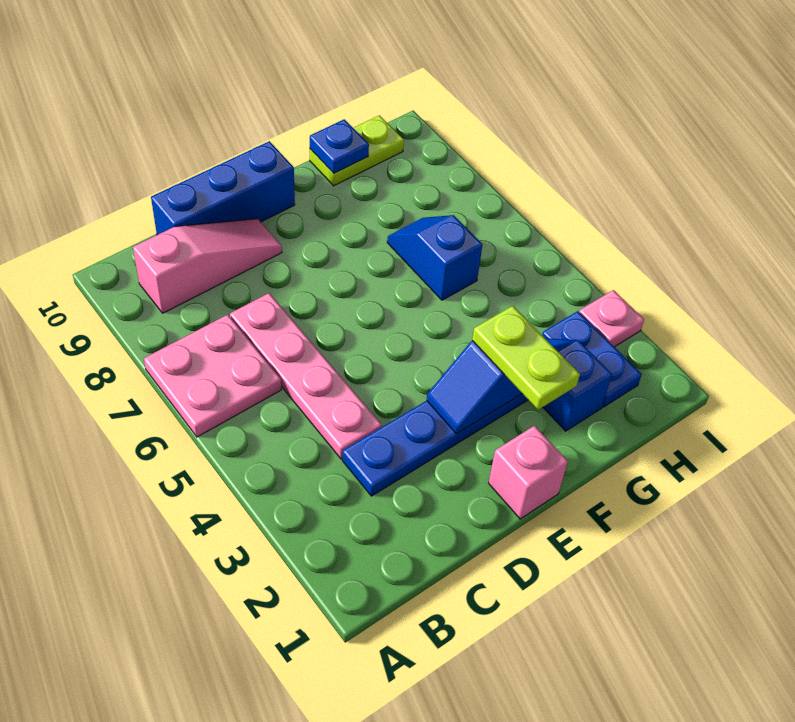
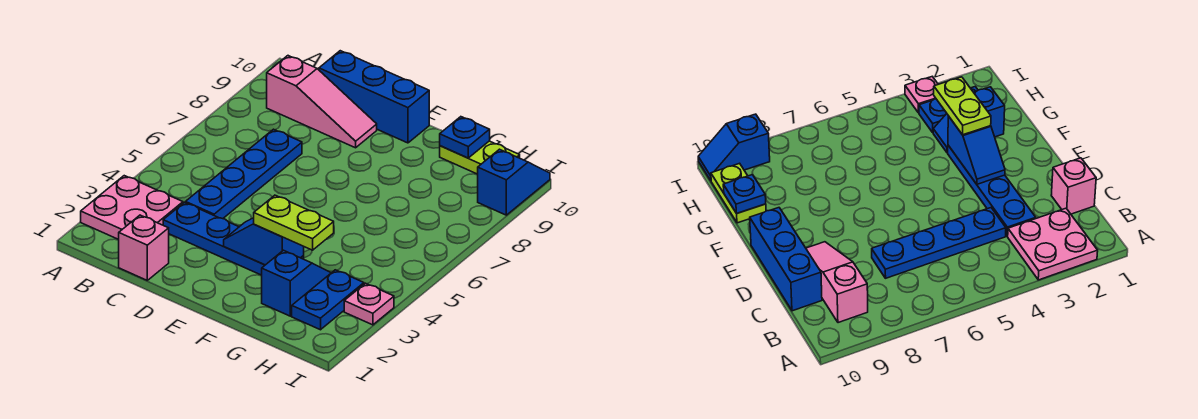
pink plate A6:B7 level 1 -> pink plate A2:B3 level 1
pink plate C4:C7 level 1 -> blue plate C4:C7 level 1
pink brick E1 level 1 -> pink brick C1 level 1
lime plate F2:F3 level 3 -> lime plate F3:G3 level 3
blue slope G6:G7 level 1 top 6 -> blue slope I9:I10 level 1 top 9

